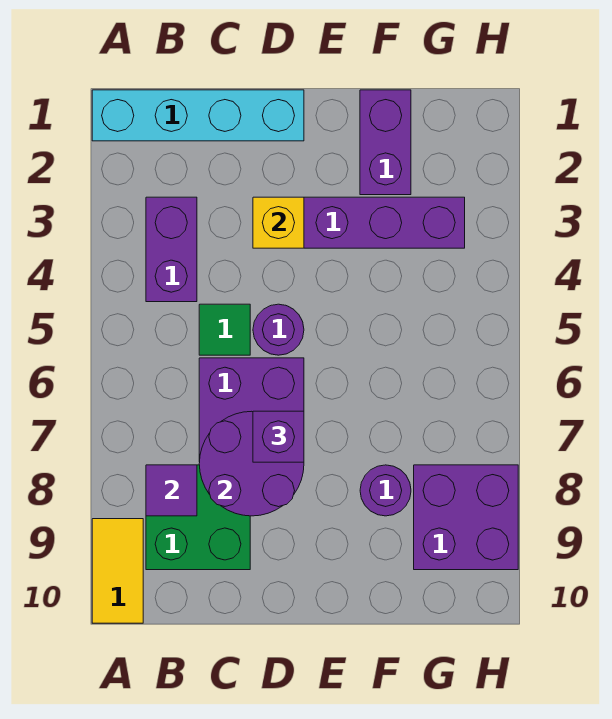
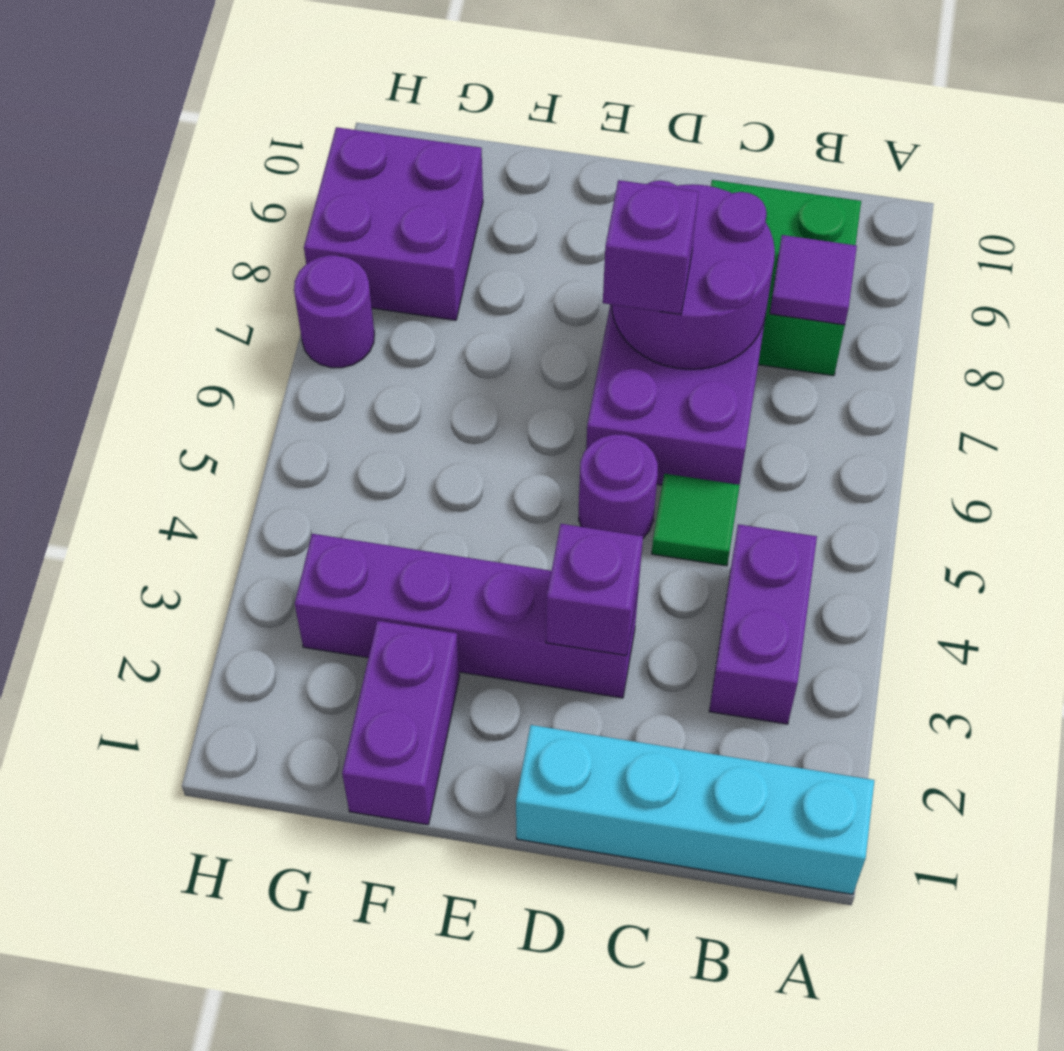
yellow tile A9:A10 level 1 -> none
yellow brick D3 level 2 -> purple brick D3 level 2
purple round brick F8 level 1 -> purple round brick H7 level 1

